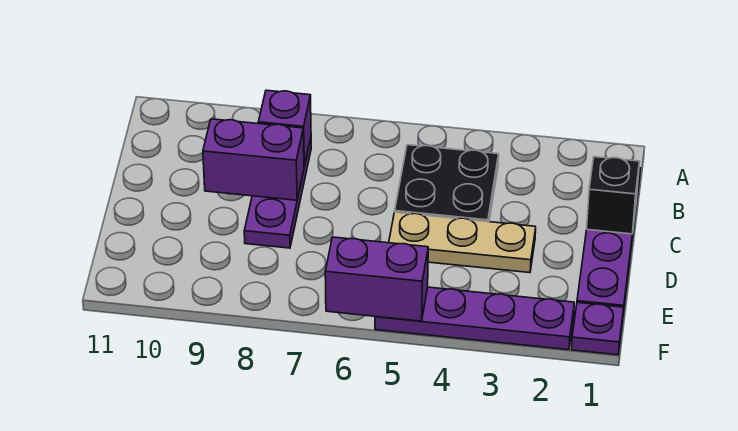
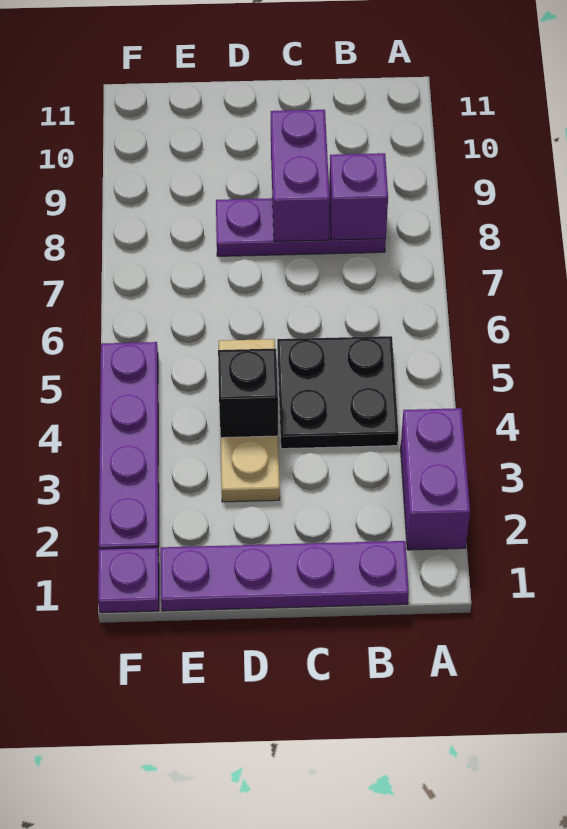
black brick C1 level 2 -> black brick D4 level 2
purple brick F5:F6 level 2 -> purple brick A2:A3 level 1

